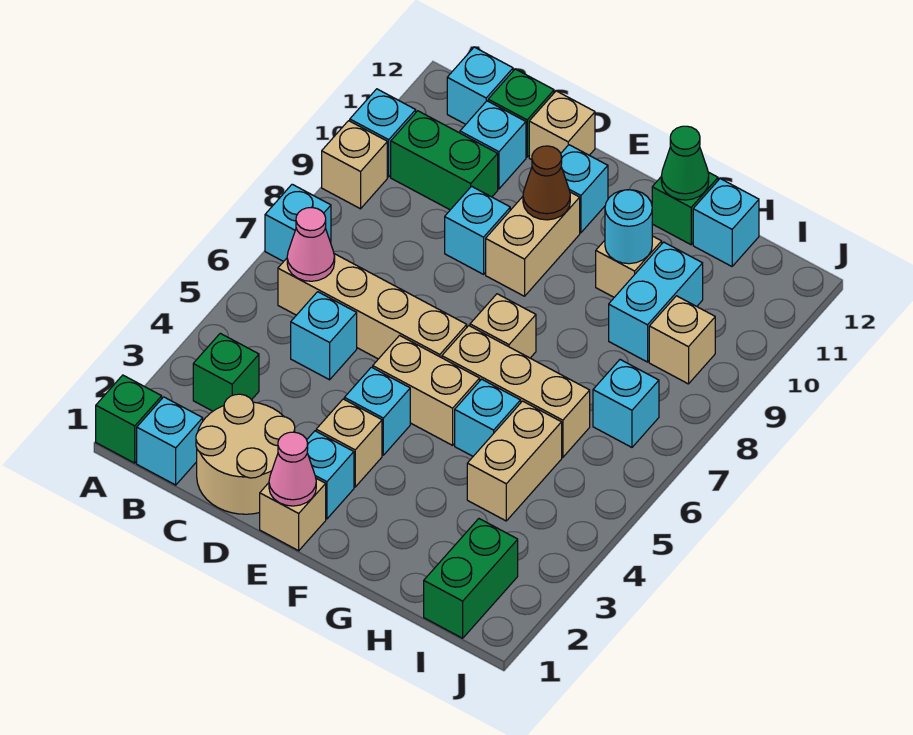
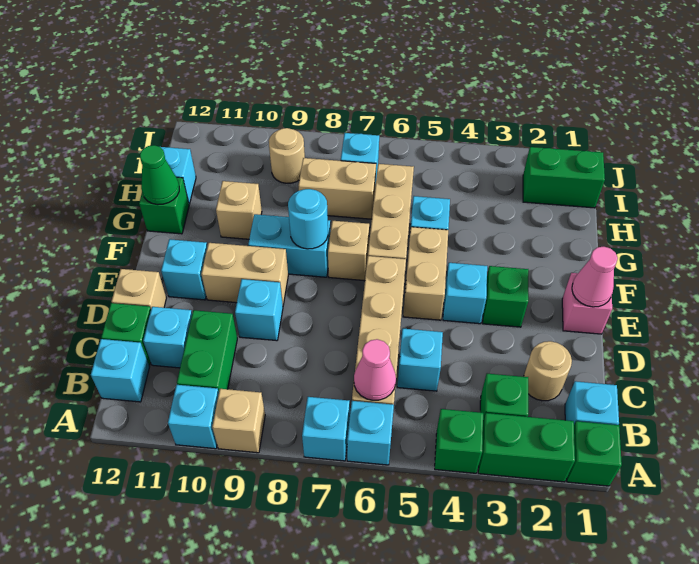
none -> green brick A2:A3 level 1
none -> green brick A4 level 1
tan round brick C1:D2 level 1 -> tan round brick C2 level 1
tan brick E1 level 1 -> pink brick E1 level 1
cyan brick E2 level 1 -> cyan brick A6 level 1
tan brick E3 level 1 -> green brick E3 level 1
brown cone E10 level 2 -> none
cyan round brick G10 level 2 -> cyan round brick F8 level 2
tan brick H4:H5 level 1 -> tan brick H7:H8 level 1
cyan brick H9:H10 level 1 -> cyan brick F8:F9 level 1
tan brick I9 level 1 -> tan round brick I9 level 1

